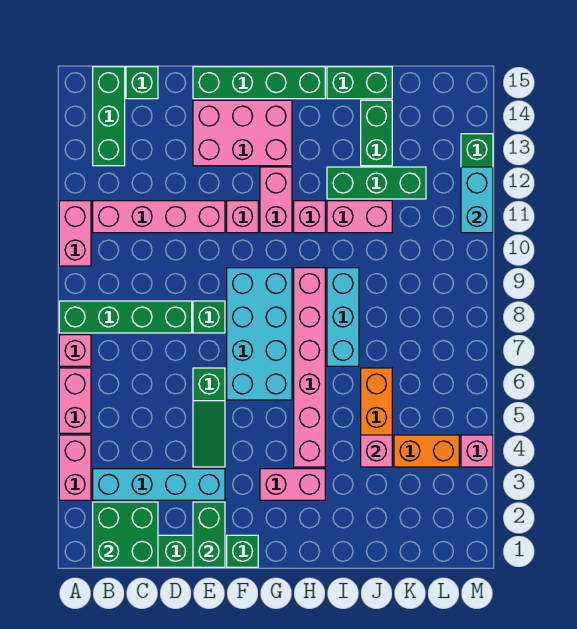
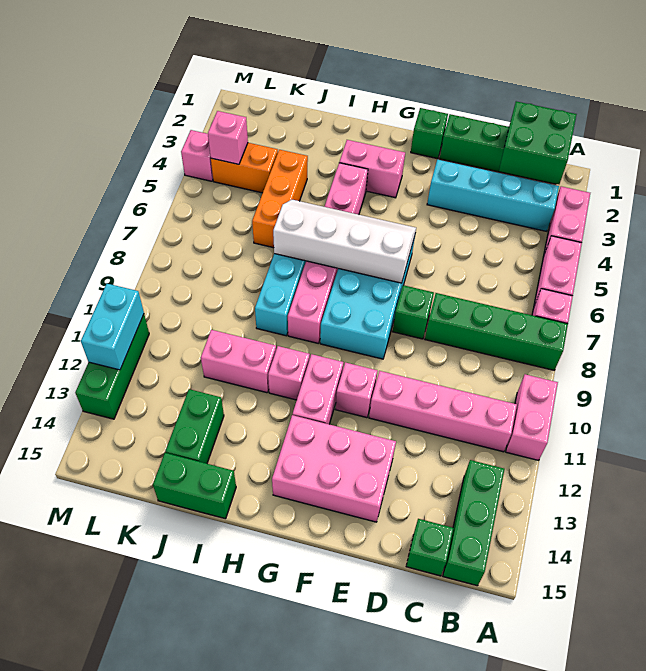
green brick E1:E2 level 2 -> none
green slope E4:E6 level 1 top 6 -> none
green brick E15:H15 level 1 -> none
none -> white slope F6:I7 level 2 top 7
green brick I12:K12 level 1 -> none
pink brick J4 level 2 -> pink brick L4 level 2

